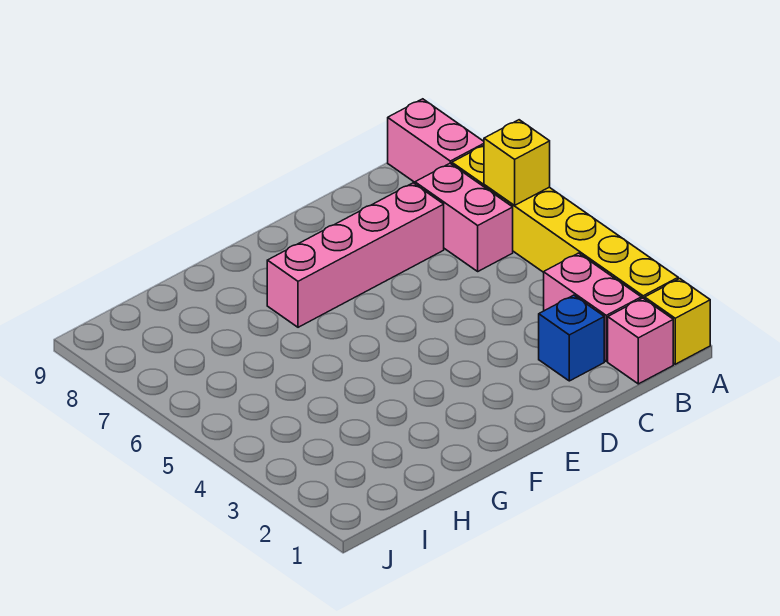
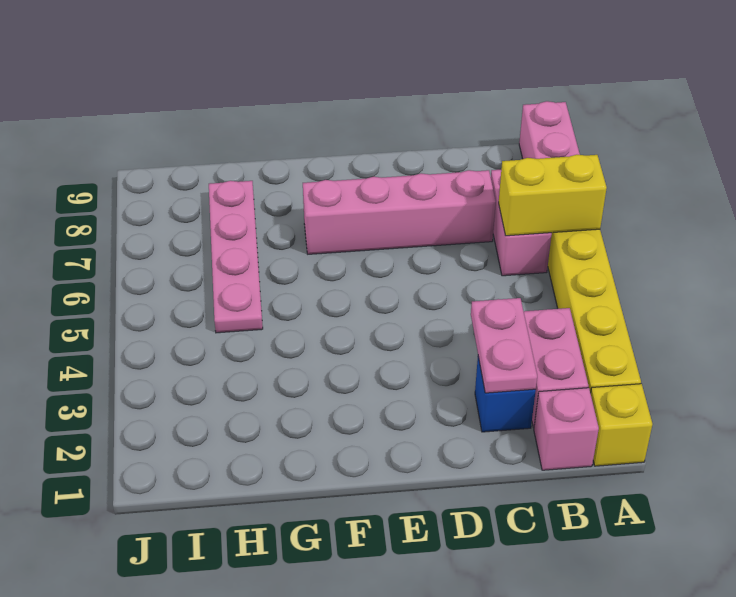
yellow brick A6 level 2 -> yellow brick A6:B6 level 2
none -> pink plate C2:C3 level 2
none -> pink plate H5:H8 level 1

